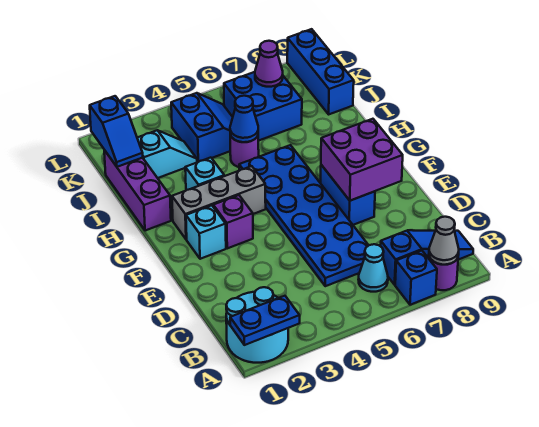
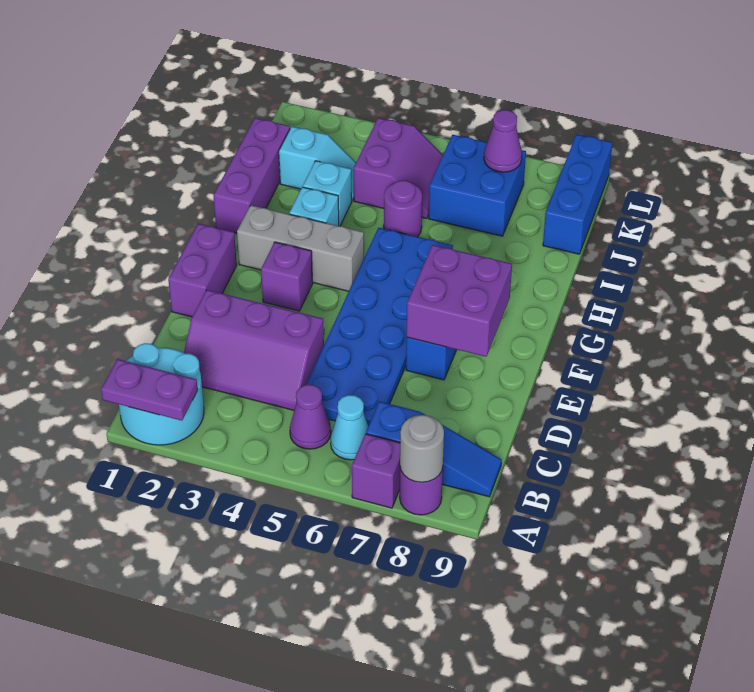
blue plate A1:A2 level 2 -> purple plate A1:A2 level 2
blue brick A7 level 1 -> purple brick A7 level 1
grey cone A8 level 2 -> grey round brick A8 level 2
none -> purple cone B5 level 1
none -> purple slope C2:D4 level 1 top D
none -> purple brick E1:F1 level 1
cyan brick F2 level 1 -> cyan brick I3 level 1
blue cone I5 level 2 -> none
blue slope J1:K1 level 2 top K -> none
blue slope J4:K5 level 1 top 4 -> purple slope J4:K5 level 1 top 4

